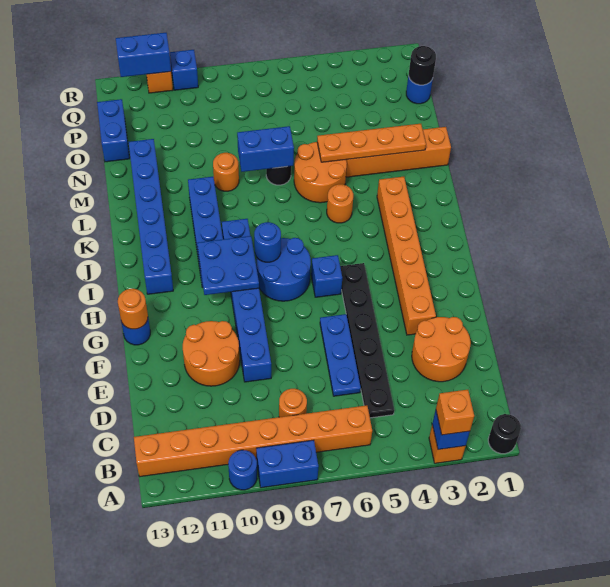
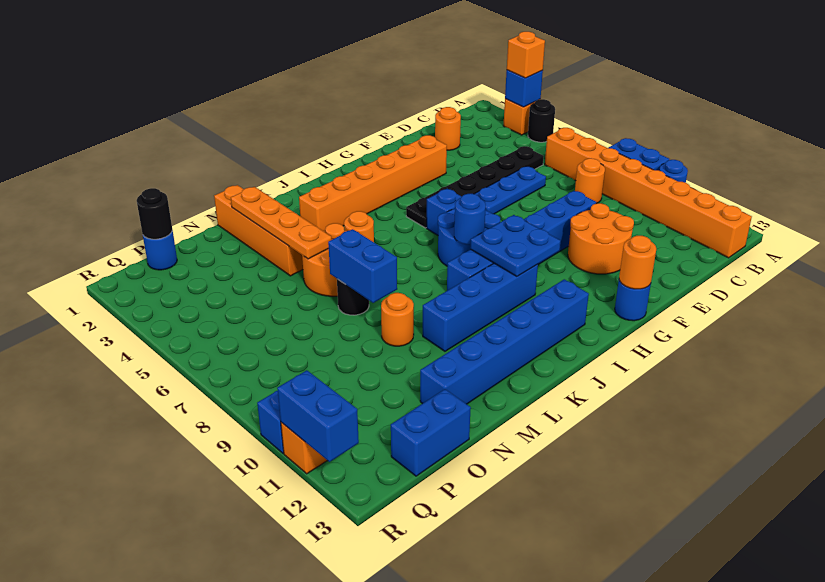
black round brick A1 level 1 -> black round brick A4 level 1
orange round brick D2:E3 level 1 -> orange round brick D2 level 1

